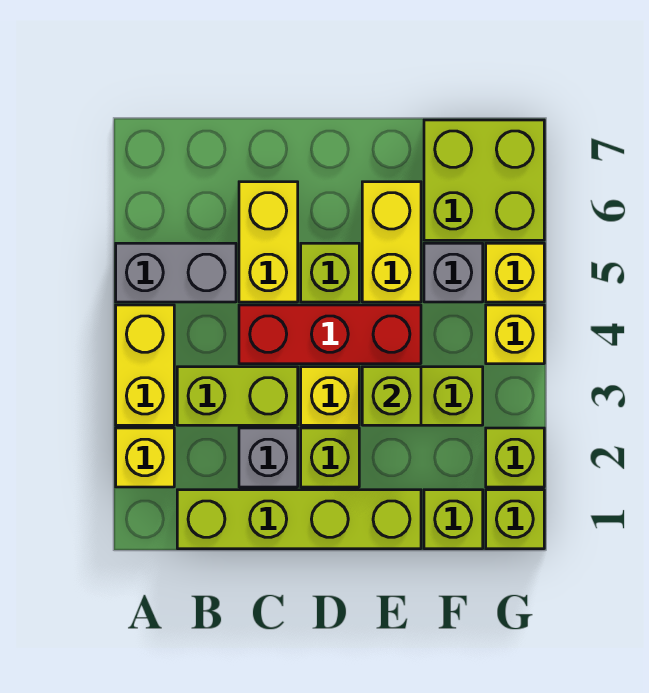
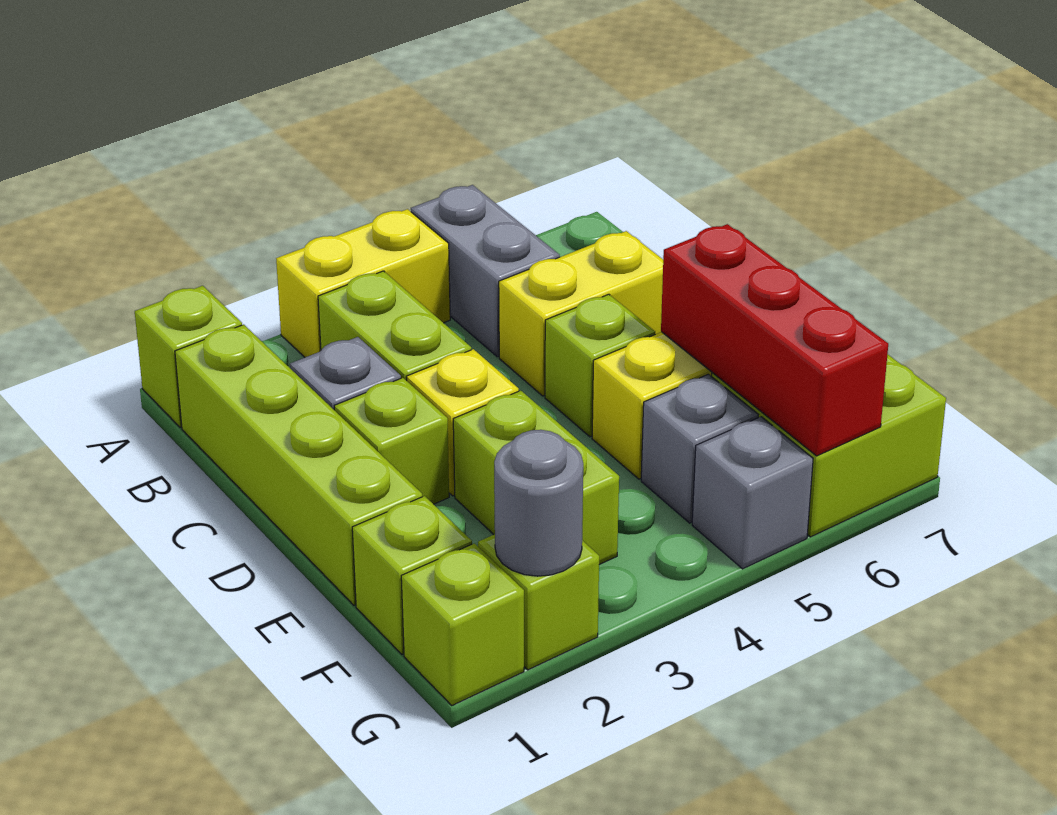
yellow brick A2 level 1 -> none
red brick C4:E4 level 1 -> red brick E6:G6 level 2
lime brick E3 level 2 -> lime brick A1 level 1
none -> grey round brick G2 level 2
yellow brick G4 level 1 -> none
yellow brick G5 level 1 -> grey brick G5 level 1

